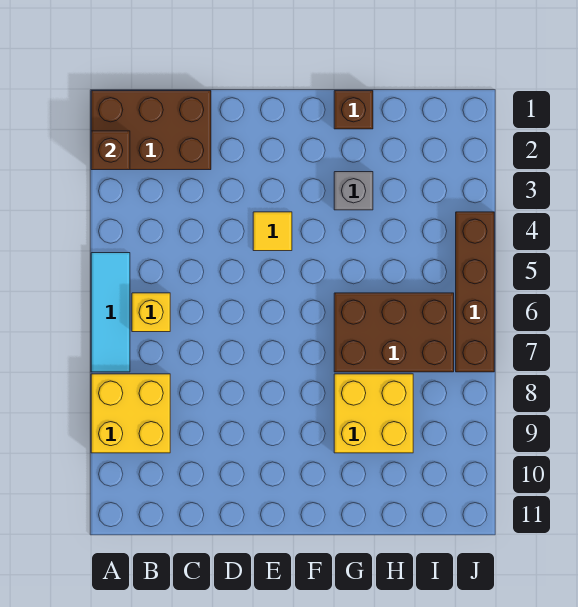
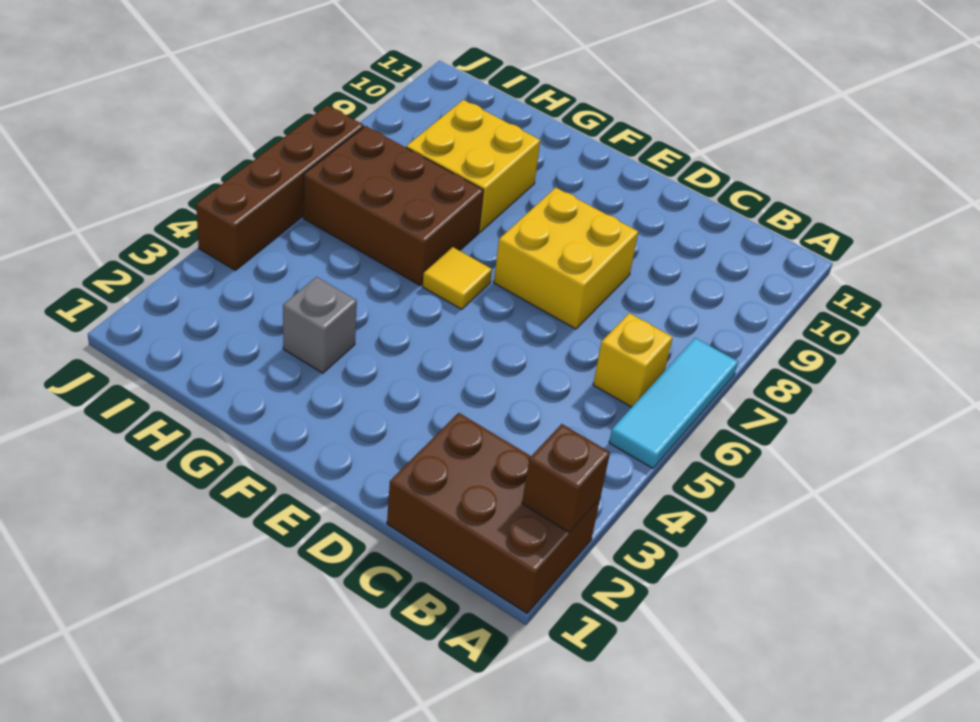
yellow brick A8:B9 level 1 -> yellow brick D7:E8 level 1
yellow tile E4 level 1 -> yellow tile F6 level 1
brown brick G1 level 1 -> none

